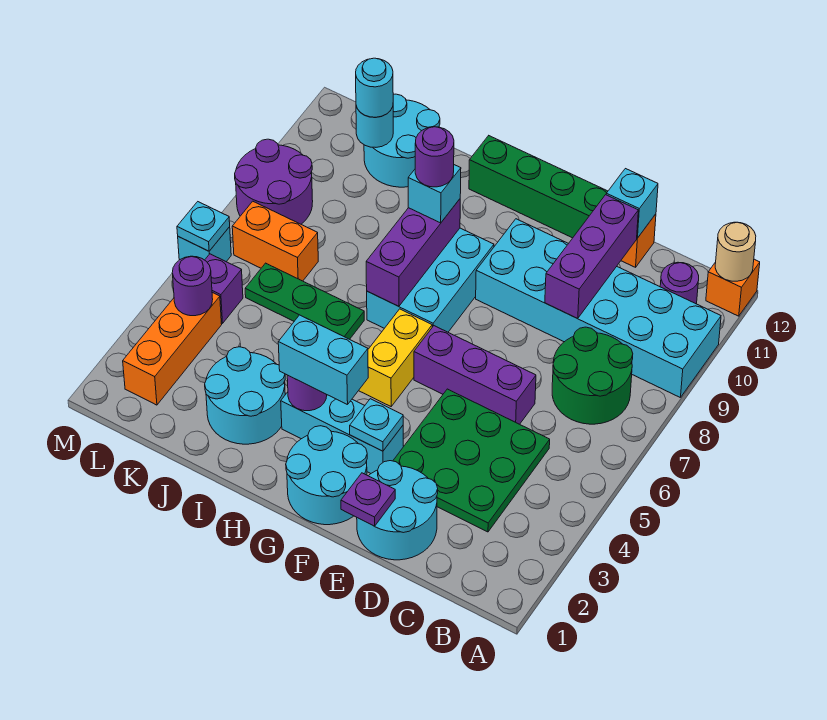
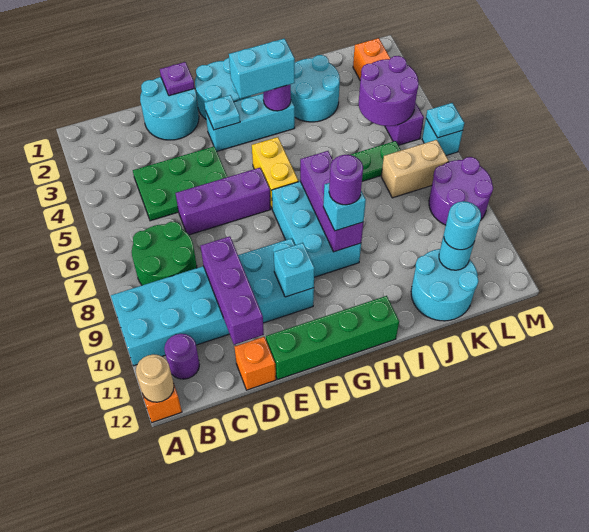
green plate C3:E5 level 1 -> green plate C4:E5 level 1
cyan brick D12 level 2 -> cyan brick F10 level 2
orange brick K7:L7 level 1 -> tan brick K7:L7 level 1
purple round brick L4 level 2 -> purple round brick K4:L5 level 2

